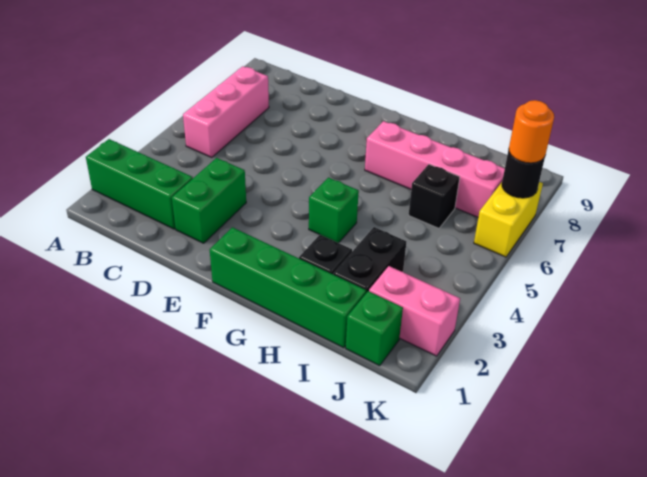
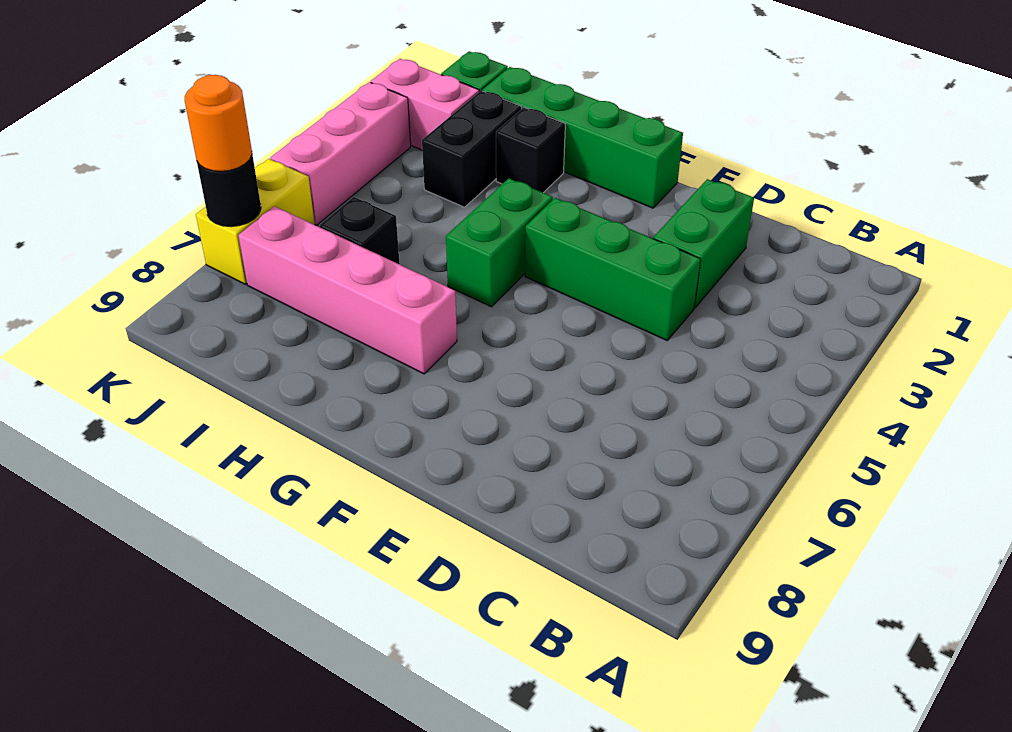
green brick A2:C2 level 1 -> green brick D4:F4 level 1
pink brick B5:B7 level 1 -> pink brick K3:K5 level 1
green brick G4 level 1 -> green brick G4:G5 level 1

